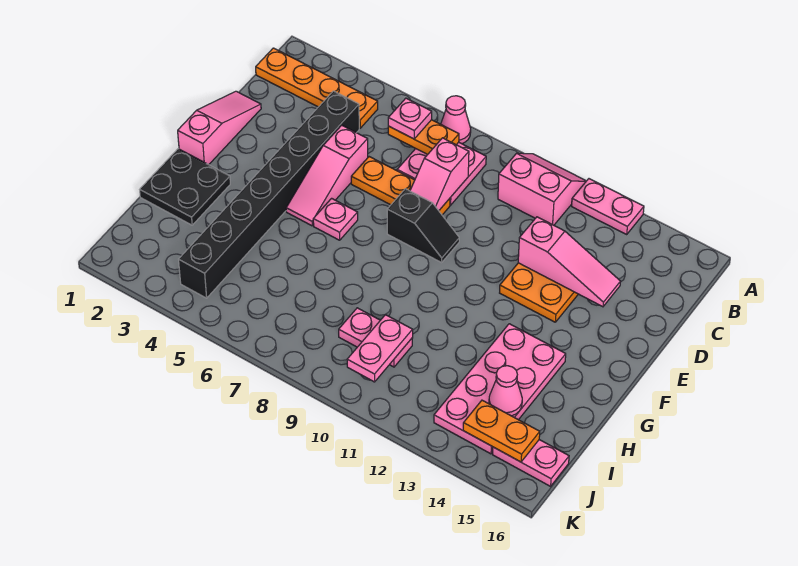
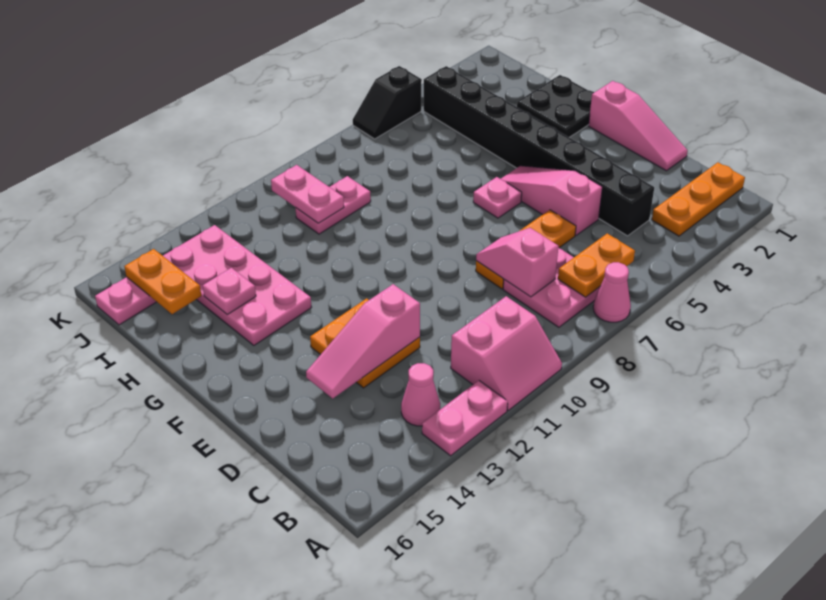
orange plate B1:B4 level 1 -> orange plate B1:B3 level 1
pink plate B6 level 3 -> pink plate H14 level 2
black slope E8:E9 level 1 top 8 -> black slope K5:K6 level 1 top 5
pink cone I14 level 2 -> pink cone B13 level 1
orange plate J14:J15 level 2 -> orange plate I15:J15 level 2

